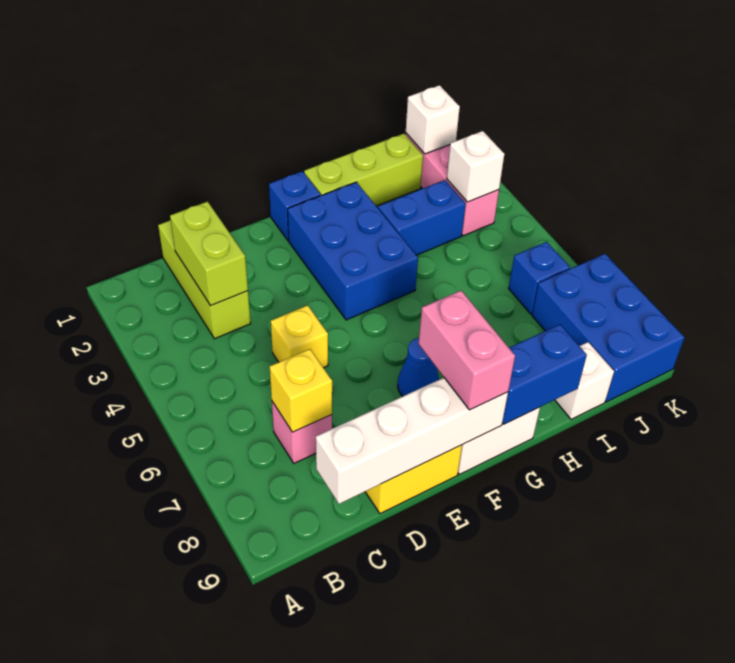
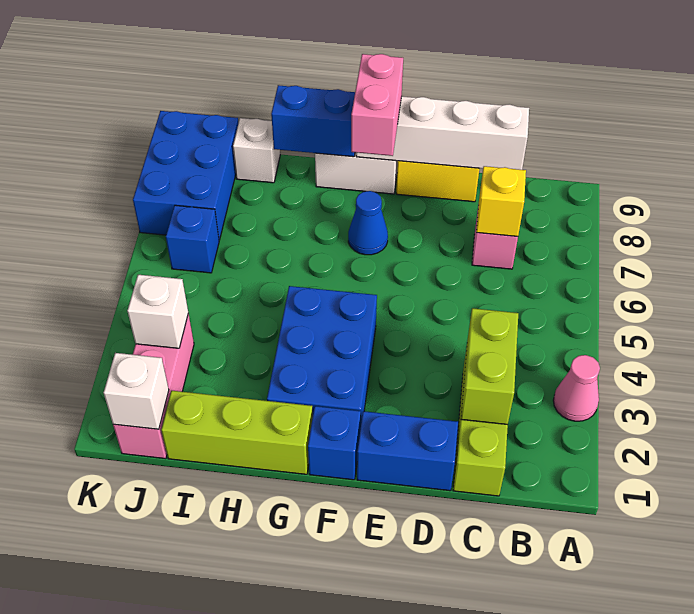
none -> pink cone A3 level 1
yellow brick D5 level 1 -> none
blue brick H3:I3 level 1 -> blue brick D1:E1 level 1

